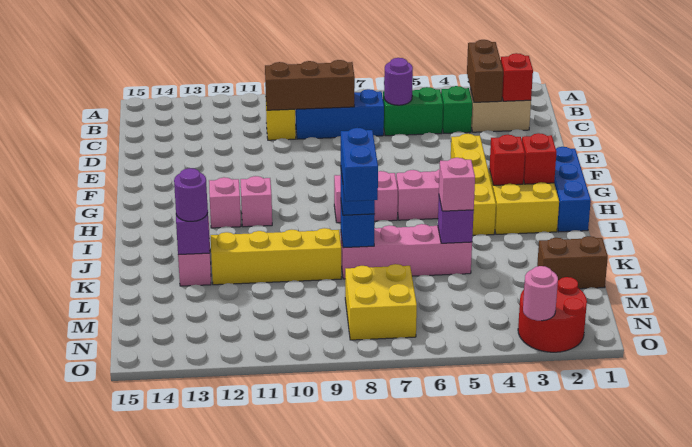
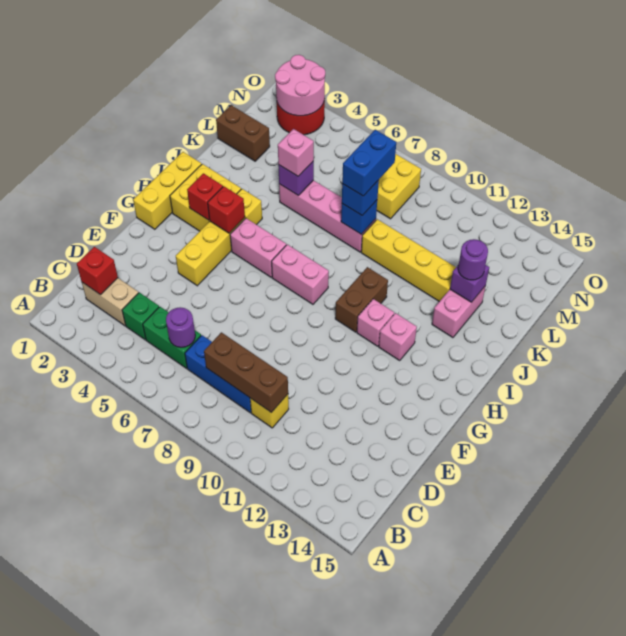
brown brick B3:C3 level 2 -> brown brick H10:I10 level 1
blue brick G1:I1 level 1 -> yellow brick G1:I1 level 1
red brick H2 level 2 -> red brick H4 level 2
pink round brick O3 level 2 -> pink round brick N2:O3 level 2

